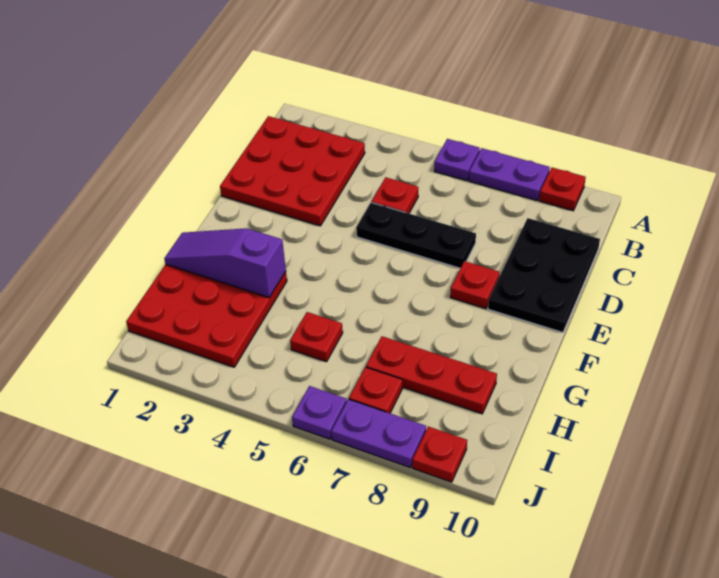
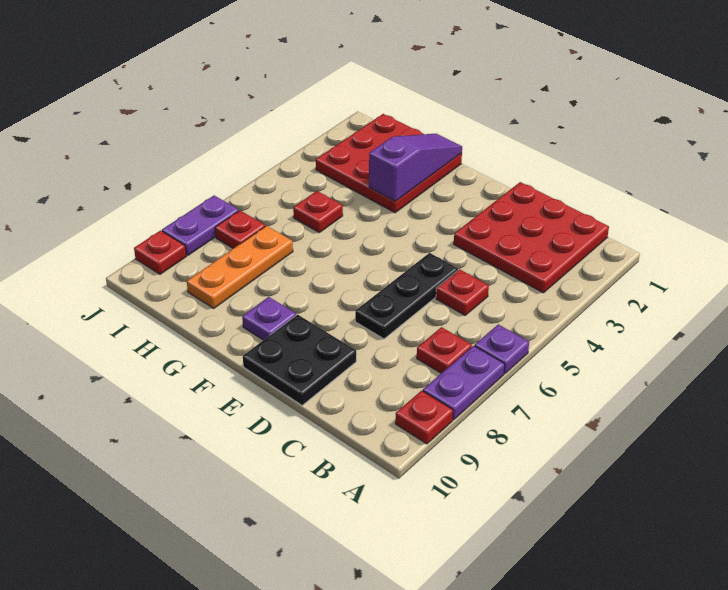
black plate C9:E10 level 1 -> black plate D9:E10 level 1
red plate E8 level 1 -> red plate B7 level 1
red plate H7:H9 level 1 -> orange plate H7:H9 level 1
purple plate J6 level 1 -> purple plate F9 level 1

